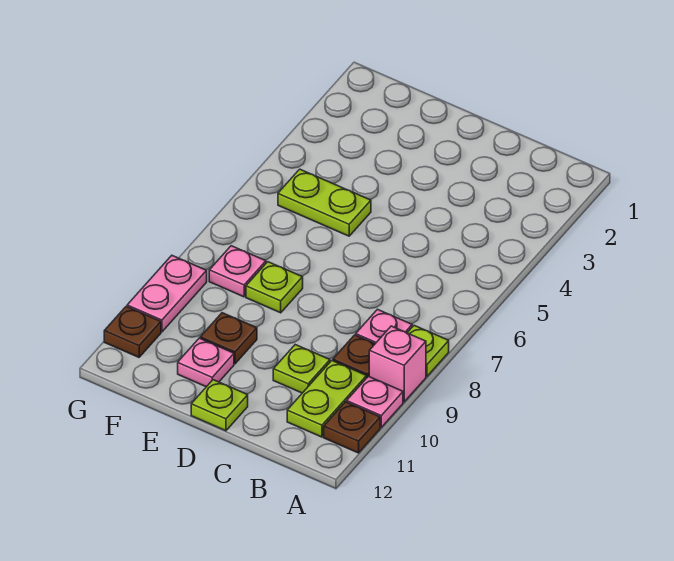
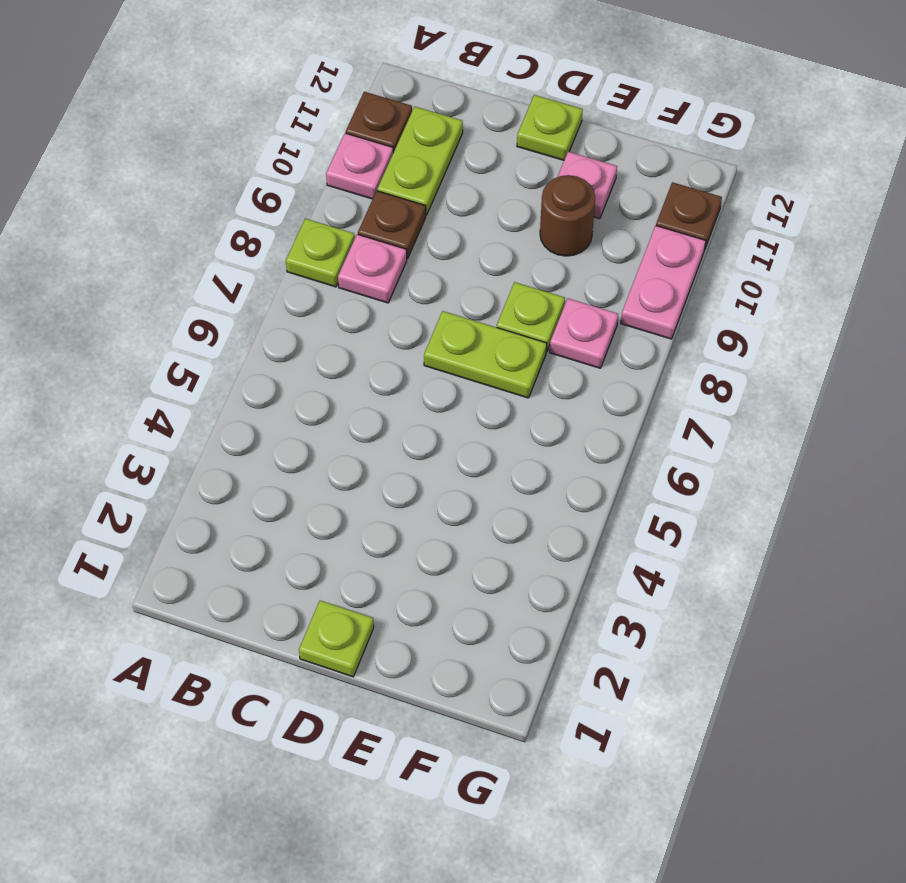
pink brick A9 level 1 -> none
lime plate C10 level 1 -> lime plate D1 level 1
lime plate E5:F5 level 1 -> lime plate D7:E7 level 1
brown plate E10 level 1 -> brown round brick E10 level 1

